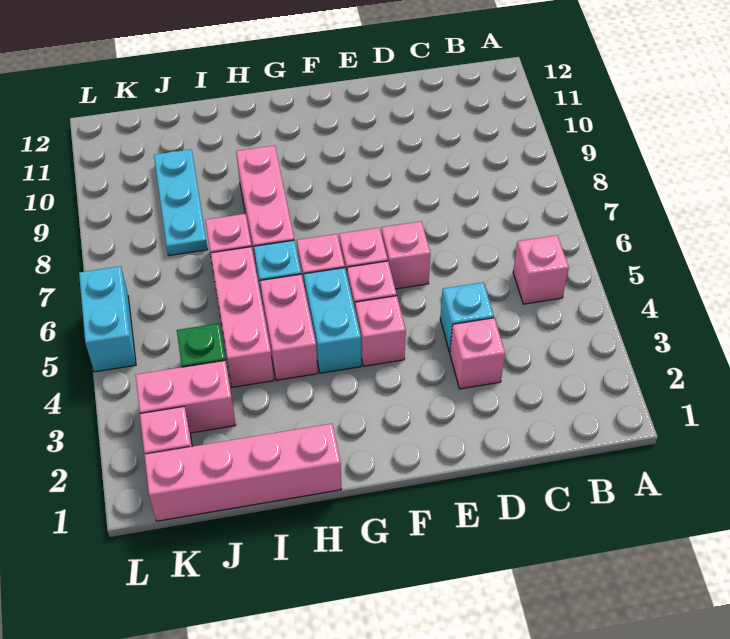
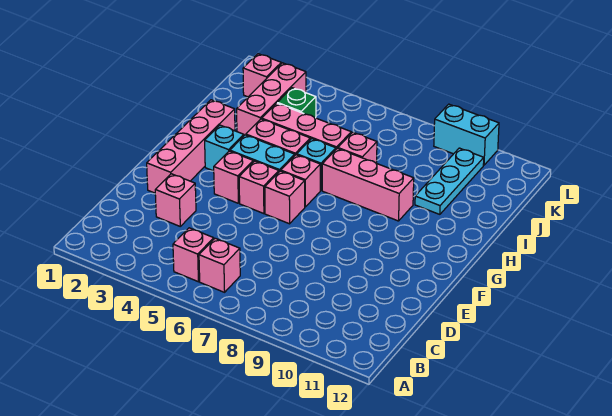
cyan brick D4 level 1 -> cyan brick G3 level 1
pink brick E6 level 1 -> pink brick B6 level 1
pink brick H1:K1 level 1 -> pink brick E2:H2 level 1
pink brick J3:K3 level 1 -> pink brick I3:K3 level 1
cyan plate J8:J10 level 1 -> cyan plate I10:K10 level 1
cyan brick L5:L6 level 1 -> cyan brick L9:L10 level 1

